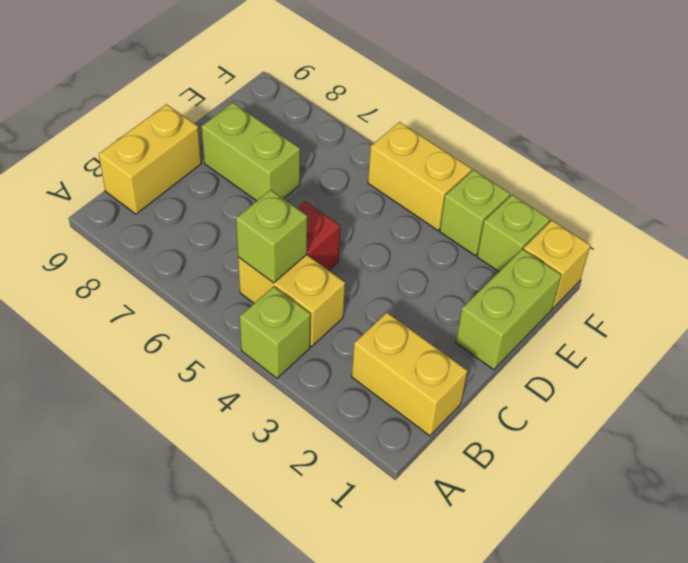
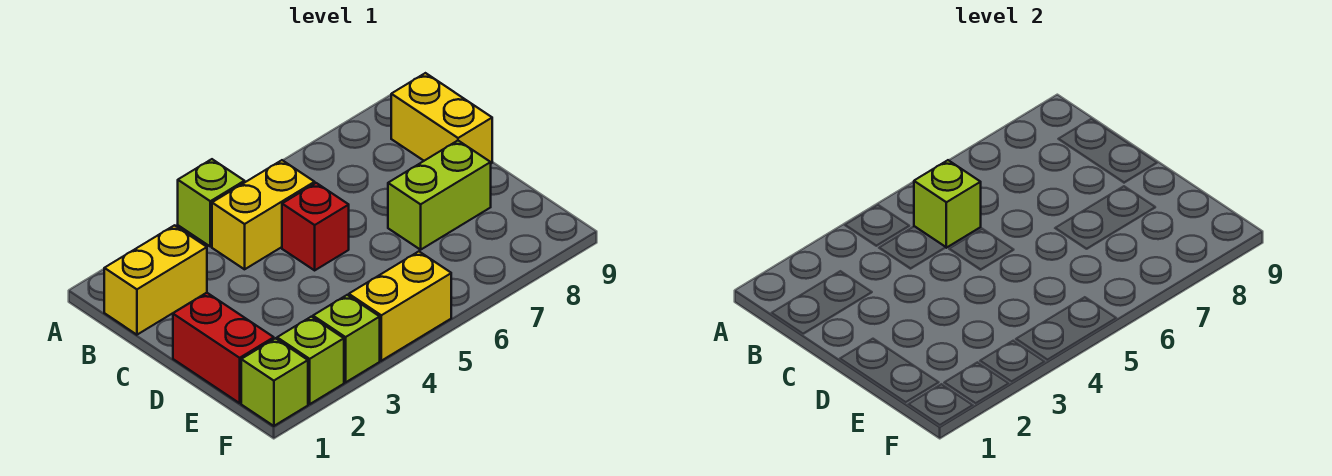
lime brick D1:E1 level 1 -> red brick D1:E1 level 1
yellow brick F1 level 1 -> lime brick F1 level 1

